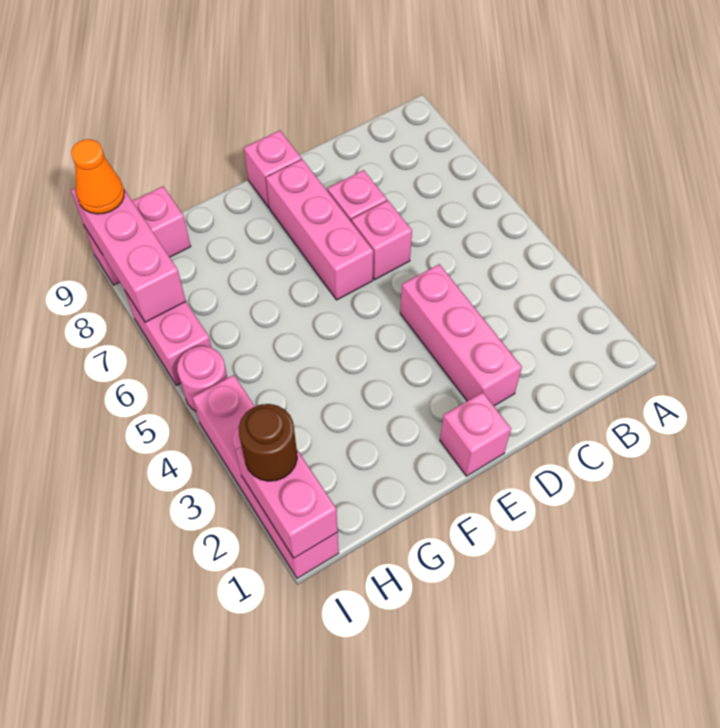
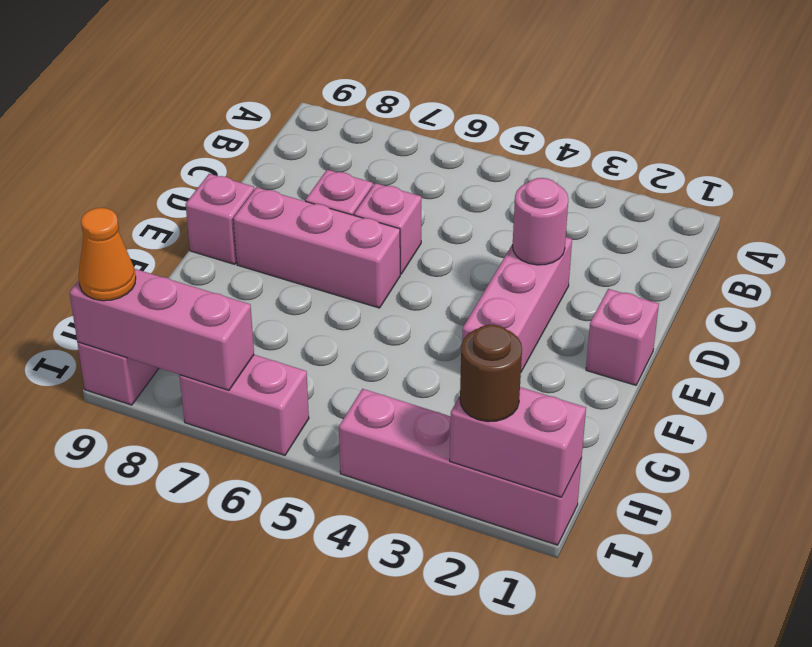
pink brick D2:D4 level 1 -> pink brick D3:F3 level 1
pink round brick I5 level 1 -> pink round brick D3 level 2

